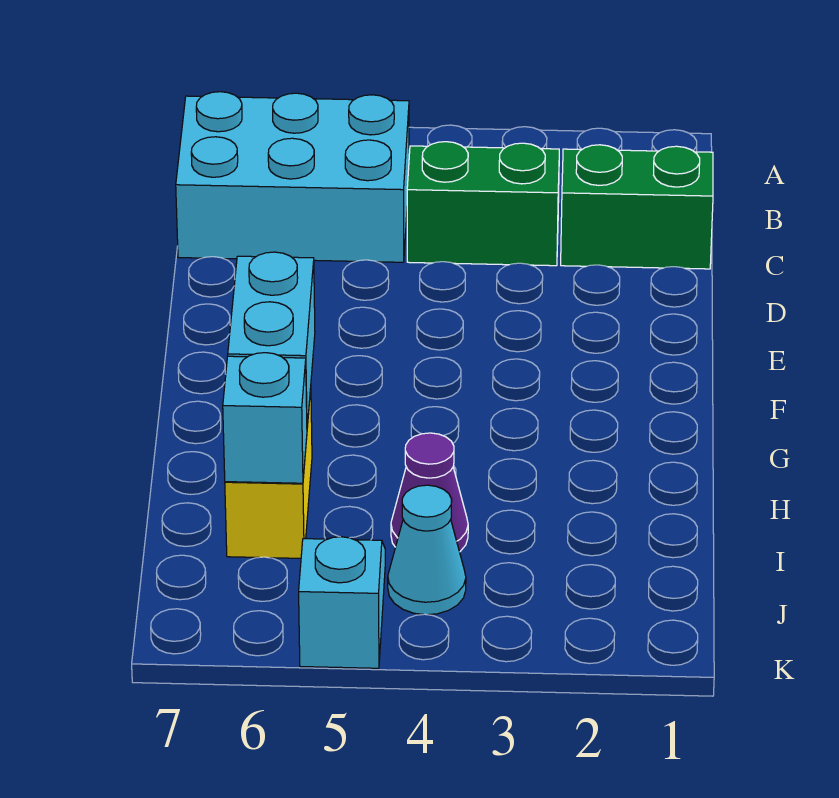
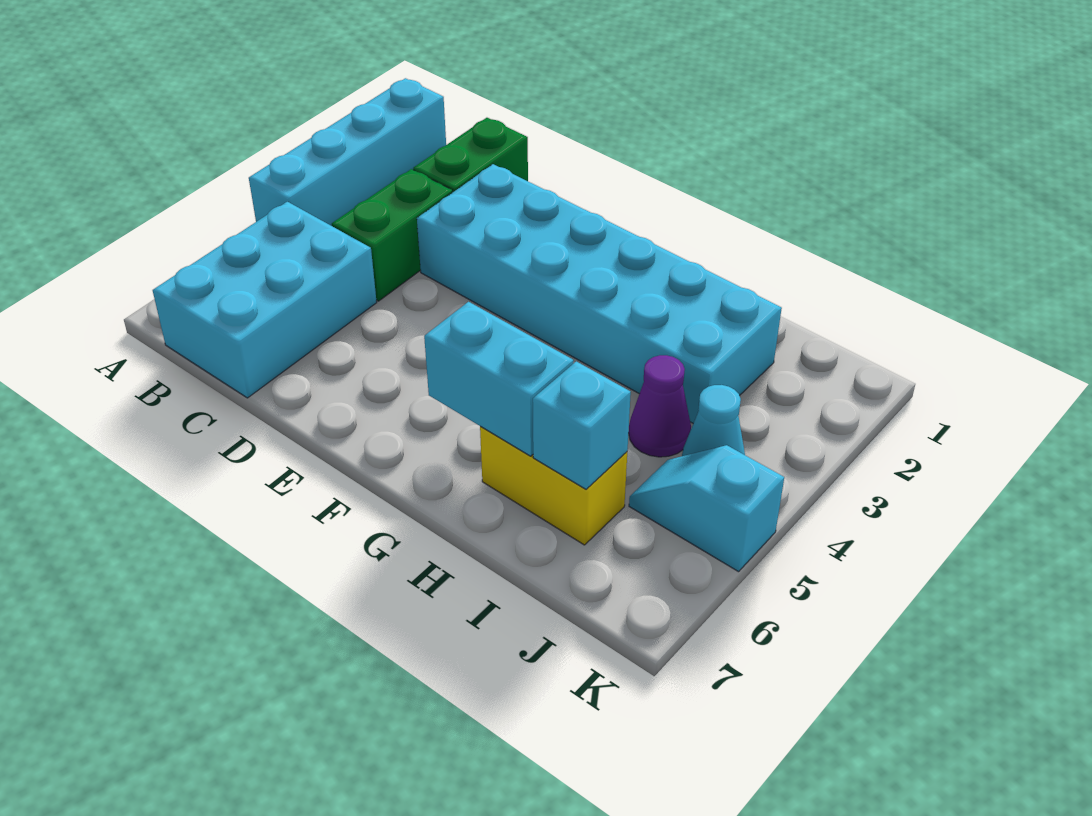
none -> cyan brick A1:A4 level 1
none -> cyan brick D2:I3 level 1

